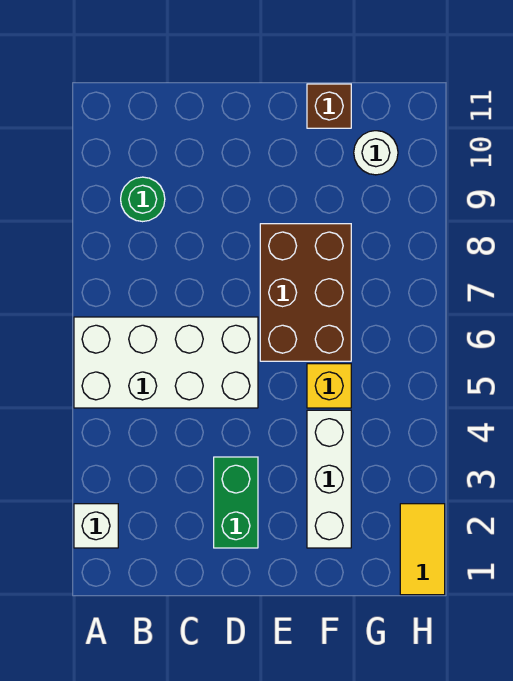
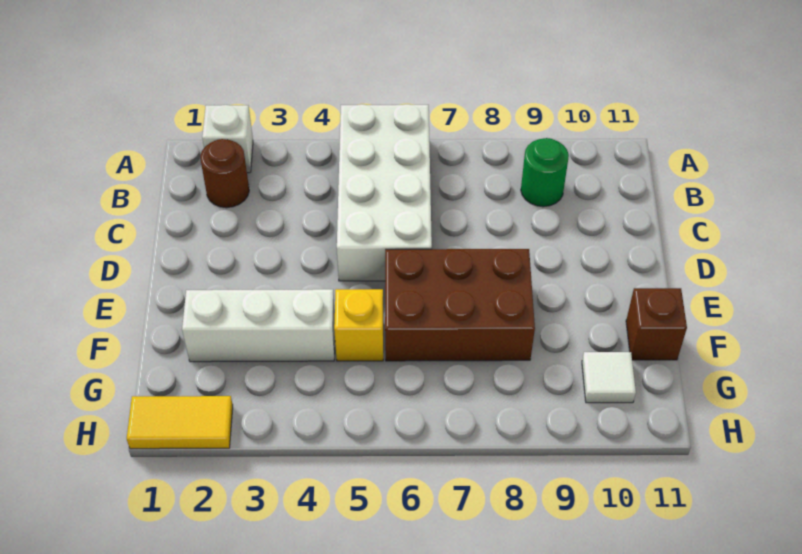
none -> brown round brick B2 level 1
green brick D2:D3 level 1 -> none
white round brick G10 level 1 -> white tile G10 level 1

